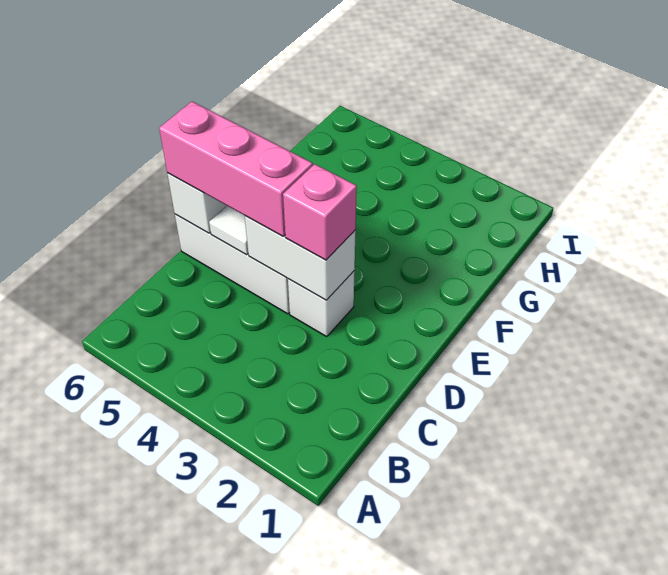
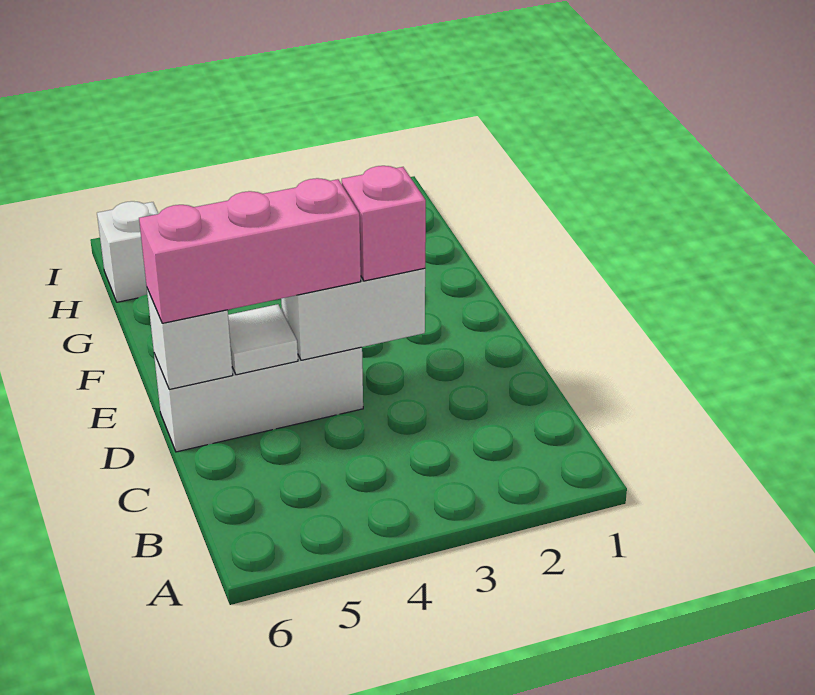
white brick D3 level 1 -> white brick H6 level 1

